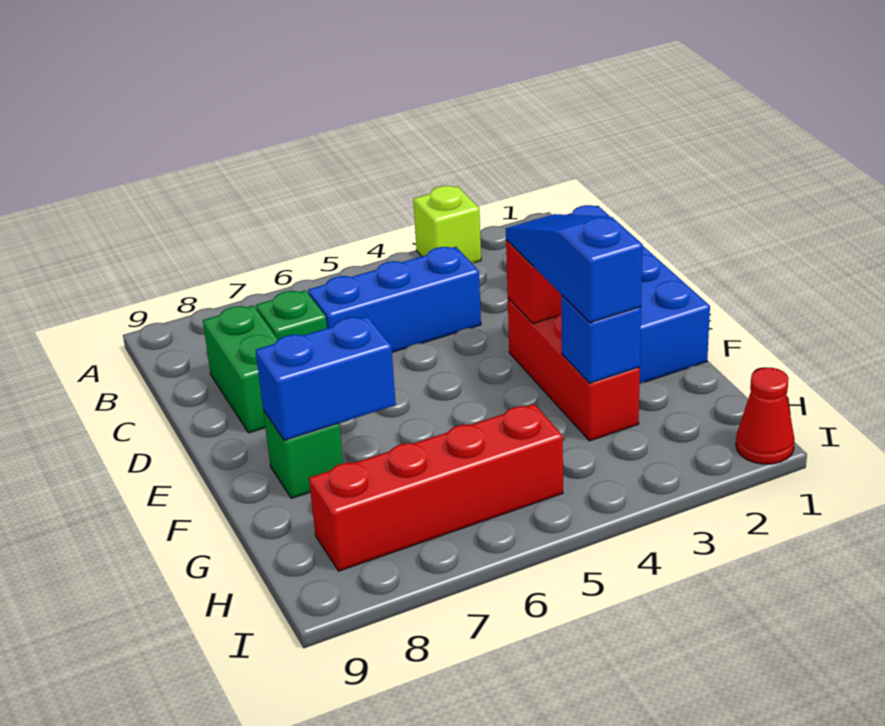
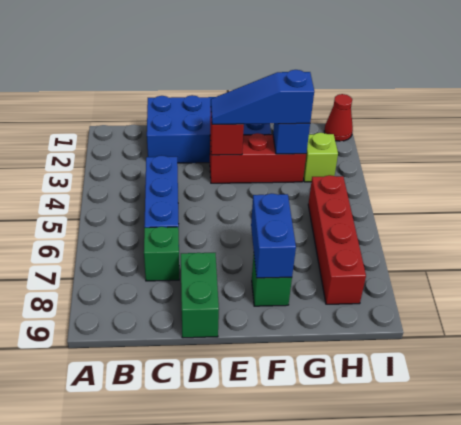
lime brick A3 level 1 -> lime brick H3 level 1
green brick C8:D8 level 1 -> green brick D8:D9 level 1

